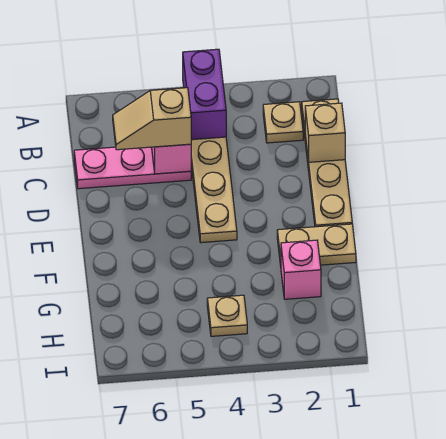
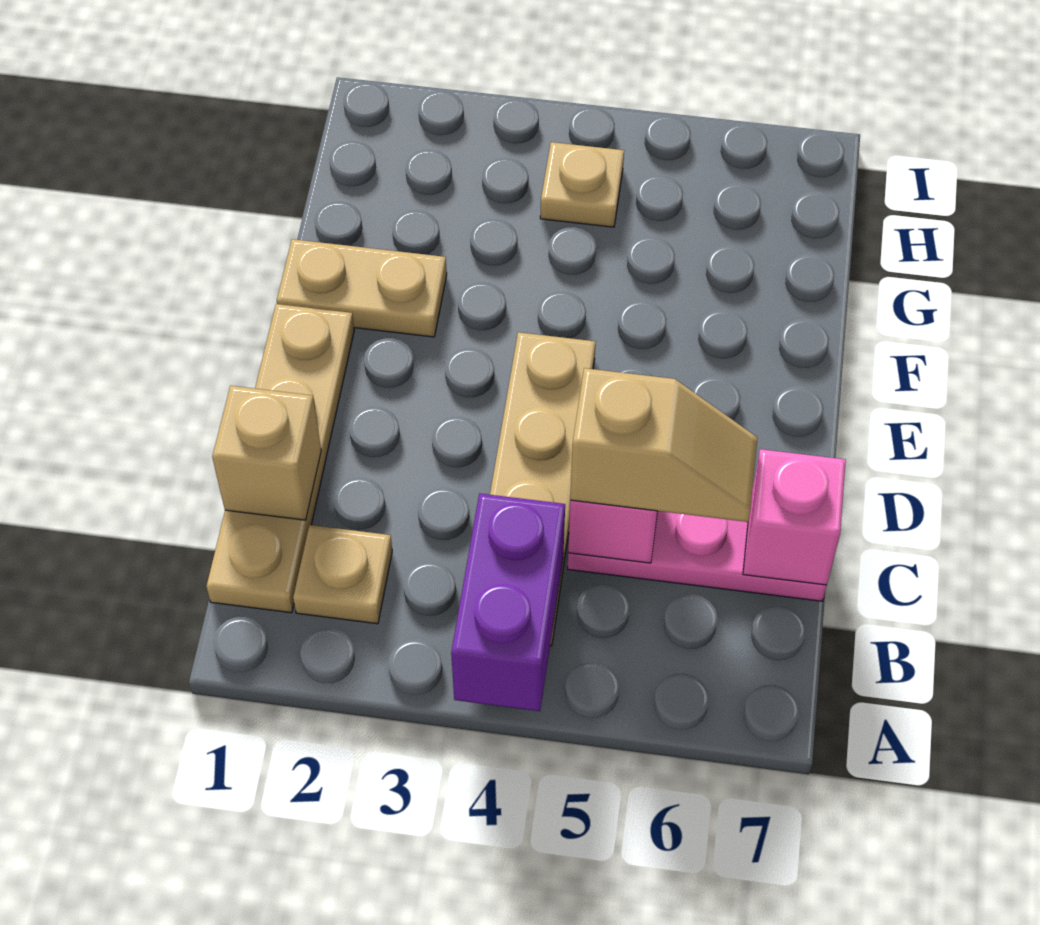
pink brick G2 level 1 -> pink brick C7 level 2

